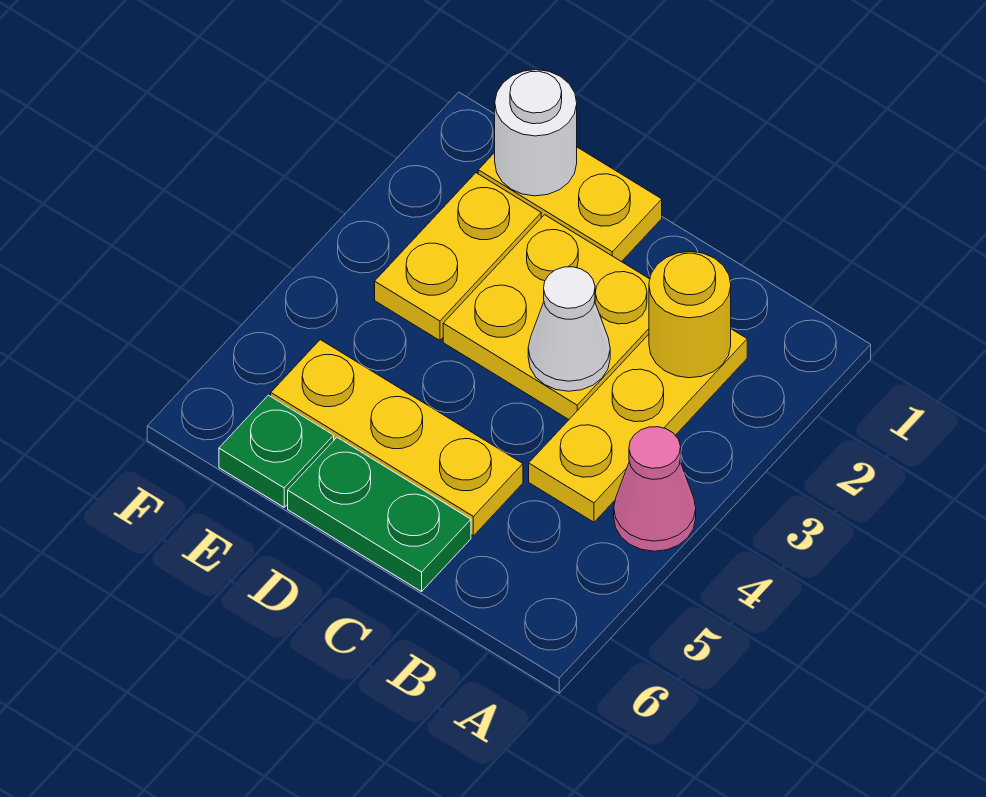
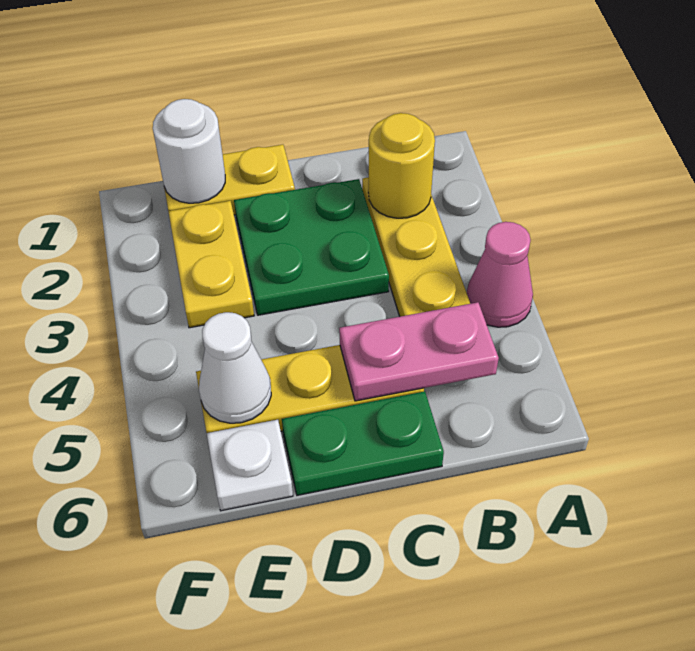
none -> pink plate B5:C5 level 2
yellow plate C2:D3 level 1 -> green plate C2:D3 level 1
white cone C3 level 2 -> white cone E5 level 2
green plate E6 level 1 -> white plate E6 level 1

